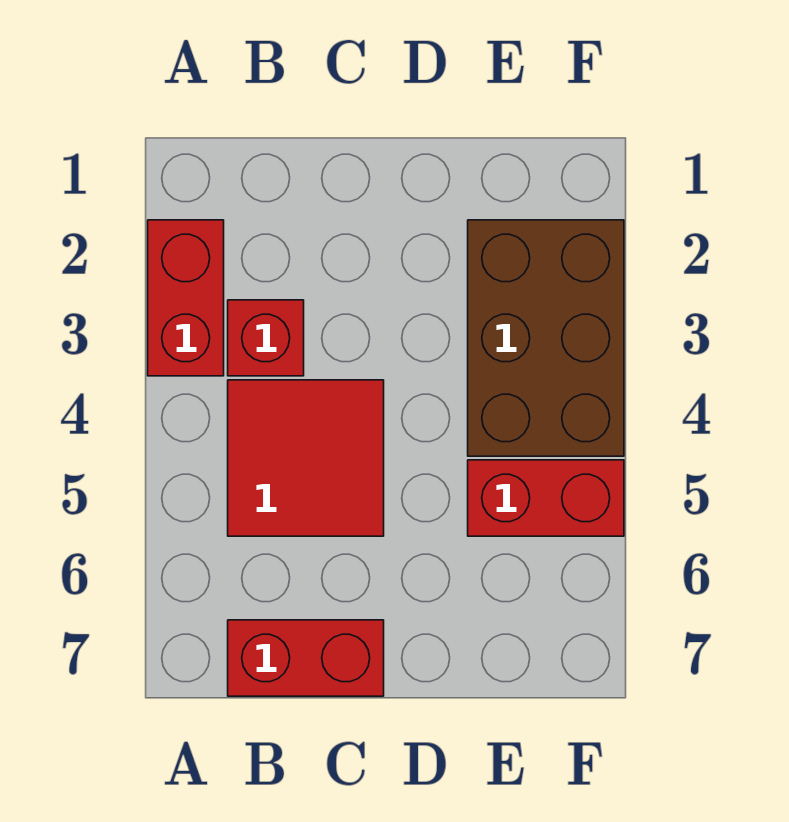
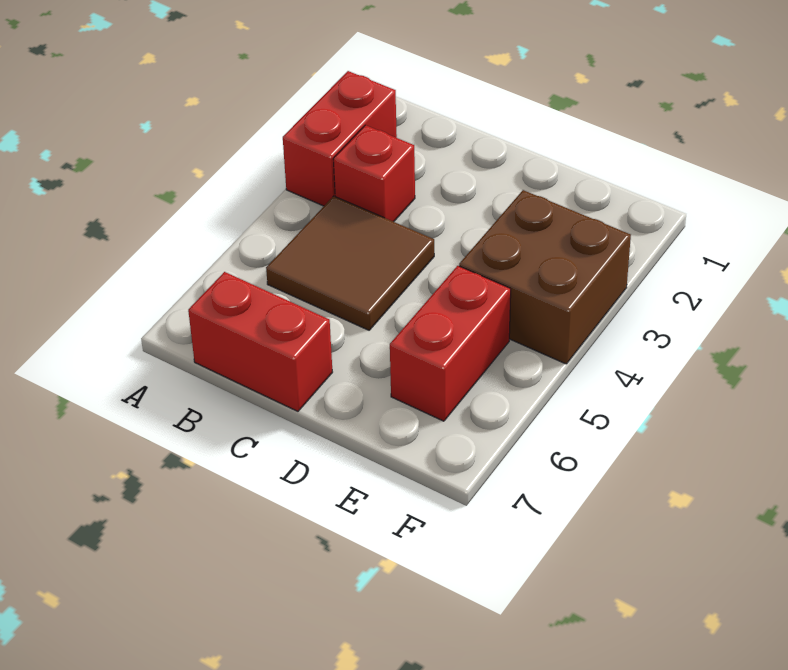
red tile B4:C5 level 1 -> brown tile B4:C5 level 1
brown brick E2:F4 level 1 -> brown brick E3:F4 level 1
red brick E5:F5 level 1 -> red brick E5:E6 level 1

